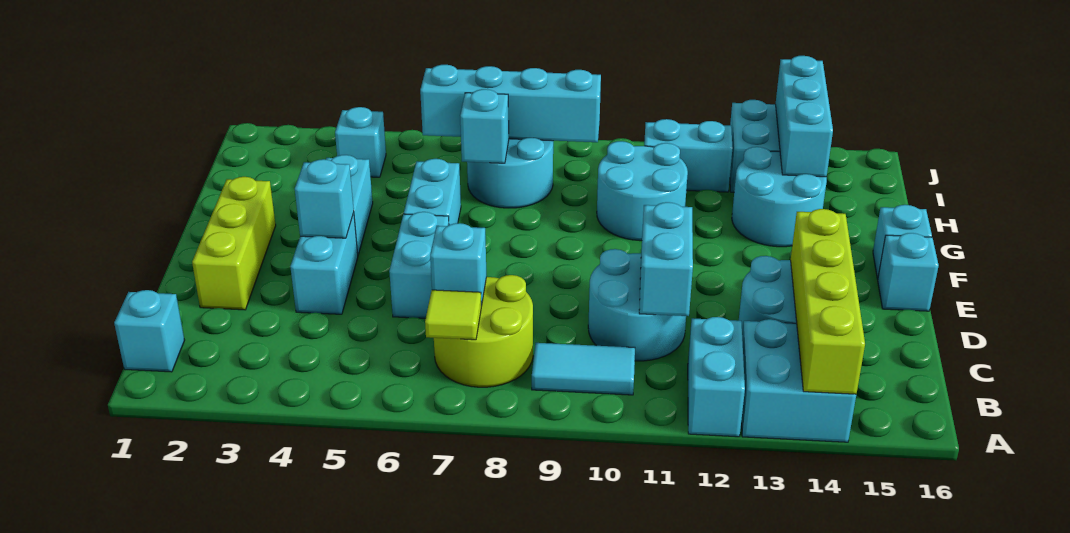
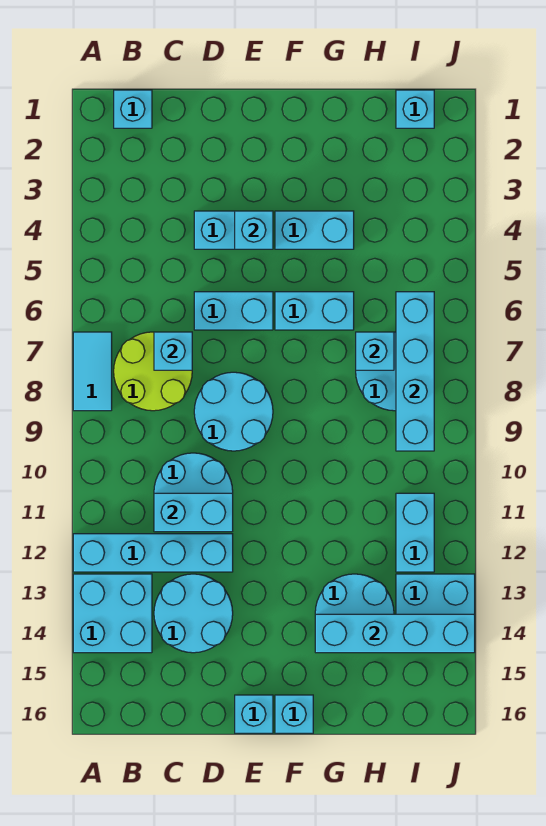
cyan brick A12:B12 level 1 -> cyan brick A12:D12 level 1
lime brick A14:D14 level 2 -> none
lime tile B7 level 2 -> none
cyan tile B9:B10 level 1 -> cyan tile A7:A8 level 1
lime brick D2:F2 level 1 -> none
cyan round brick G10:H11 level 1 -> cyan round brick D8:E9 level 1
cyan brick H14:J14 level 2 -> cyan brick G14:J14 level 2
cyan brick I4 level 1 -> cyan brick I1 level 1

